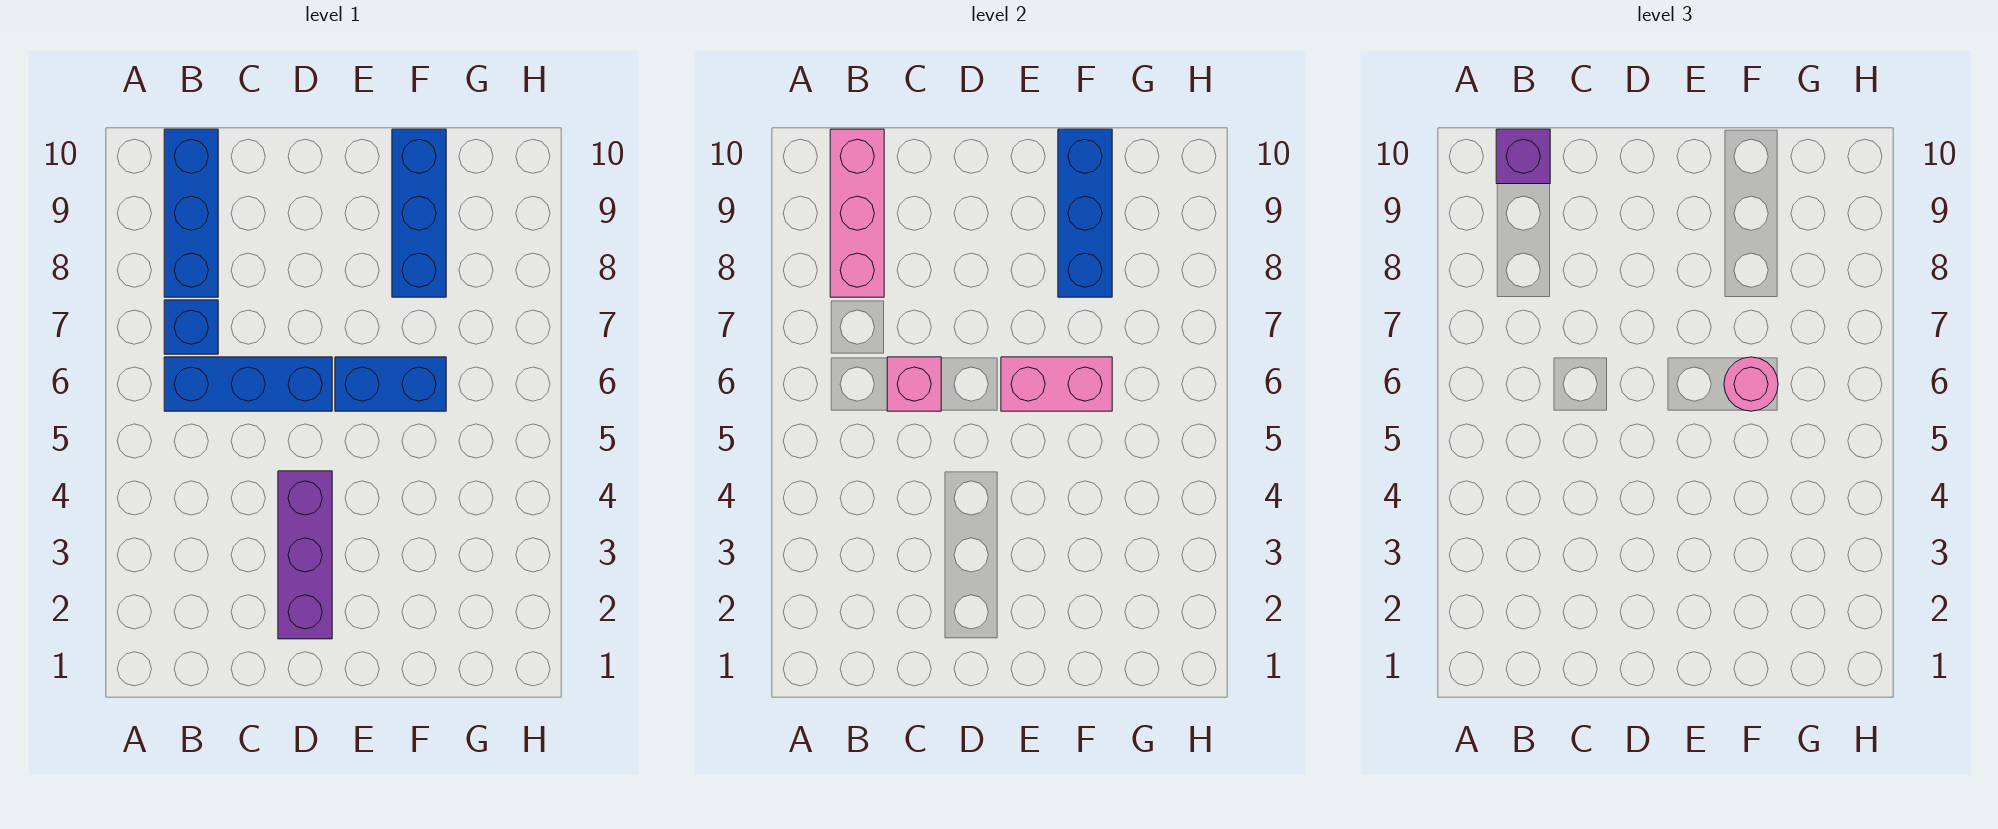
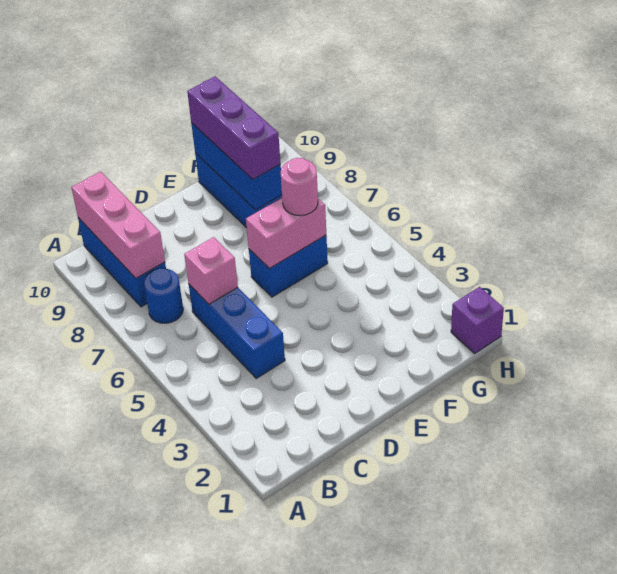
blue brick B6:D6 level 1 -> blue brick C4:C6 level 1
blue brick B7 level 1 -> blue round brick B7 level 1
purple brick B10 level 3 -> purple brick H1 level 1
purple brick D2:D4 level 1 -> purple brick F8:F10 level 3

